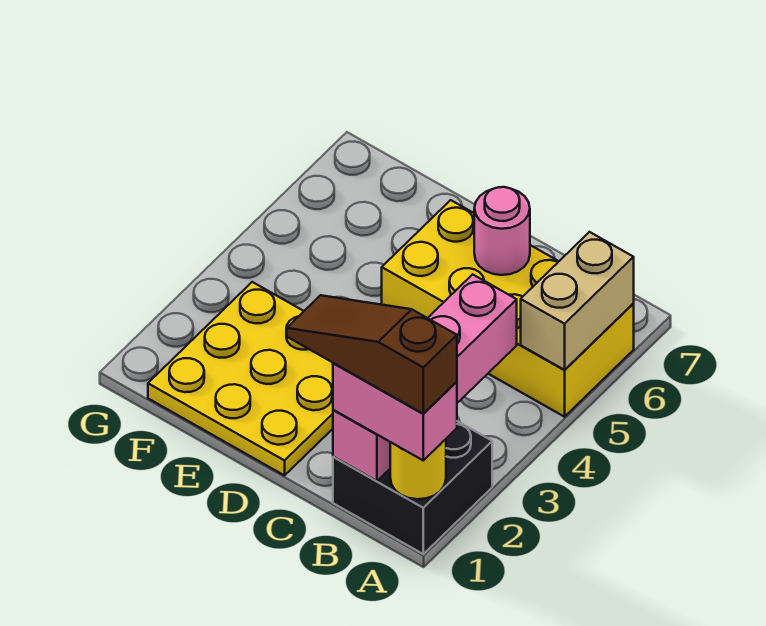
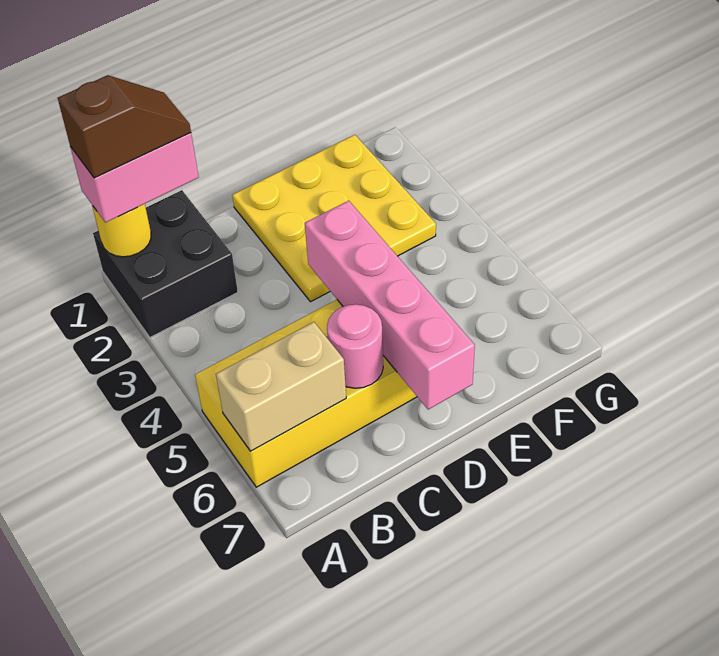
brown slope A1:C1 level 4 top A -> brown slope A1:B1 level 4 top A
tan brick A5:A6 level 2 -> tan brick A6:B6 level 2
pink brick B1:B4 level 2 -> pink brick D4:D7 level 2

